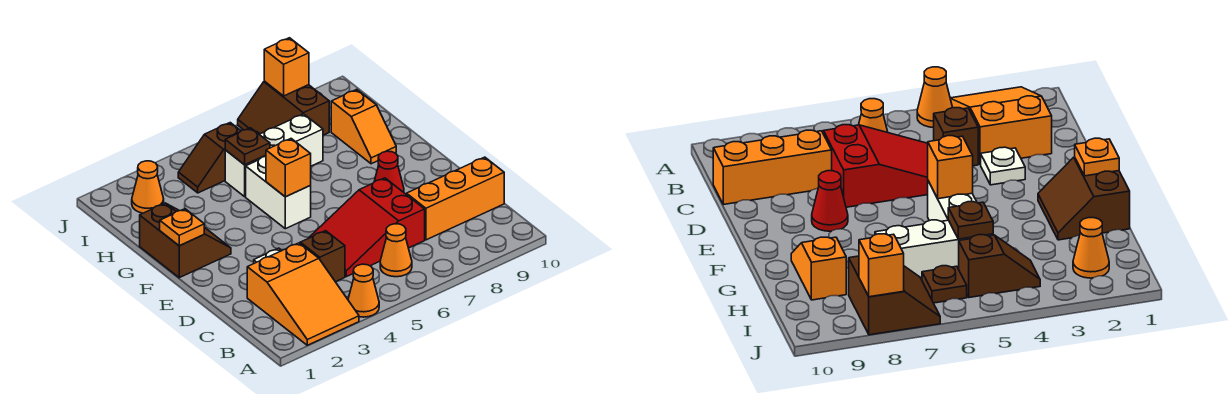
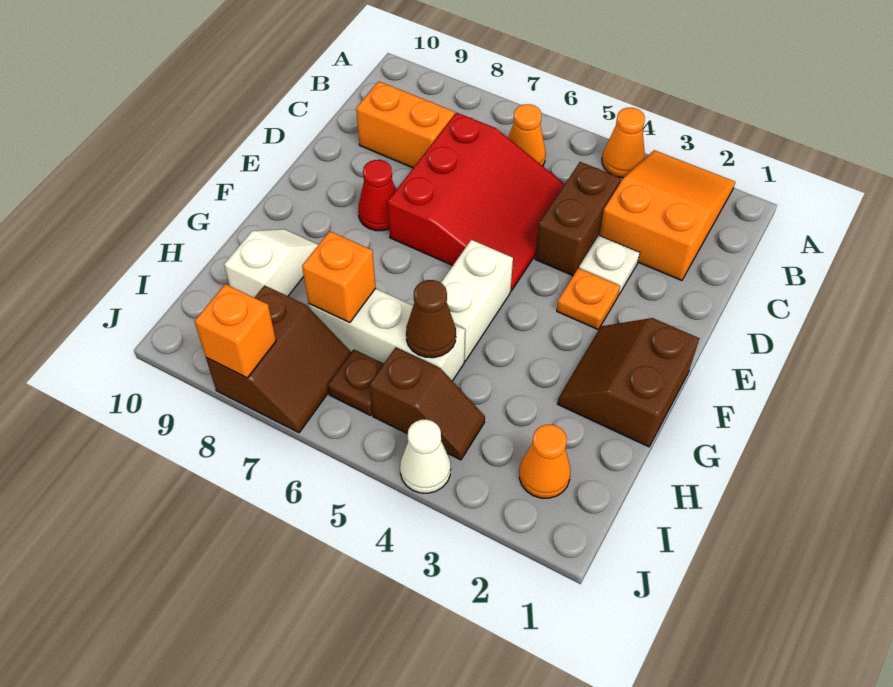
brown brick C4 level 1 -> brown brick C4:D4 level 1
red slope C5:D7 level 1 top 7 -> red slope C5:E7 level 1 top 7
orange brick C8:C10 level 1 -> orange brick C8:C9 level 1
orange plate F1 level 2 -> orange plate E3 level 1
orange brick F5 level 2 -> orange brick H7 level 2
orange slope G9:H9 level 1 top H -> white slope G9:H9 level 1 top H
brown plate H5 level 2 -> brown cone H5 level 2
none -> white cone J4 level 1

